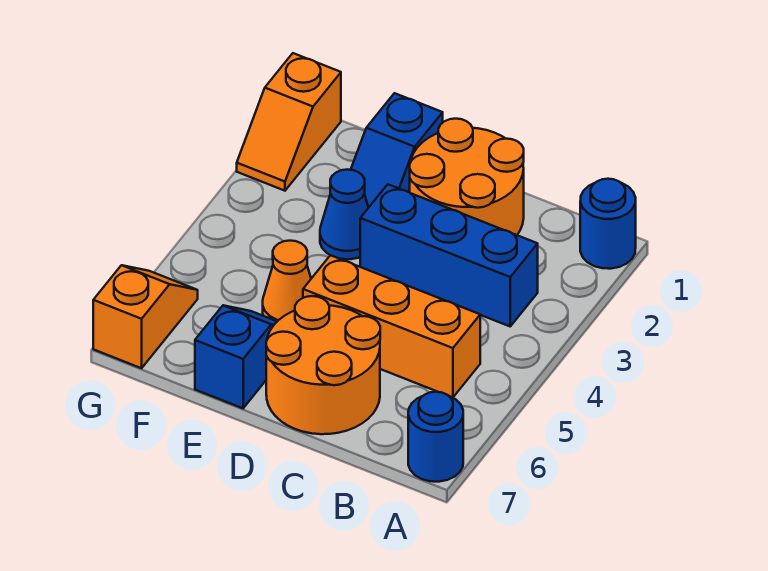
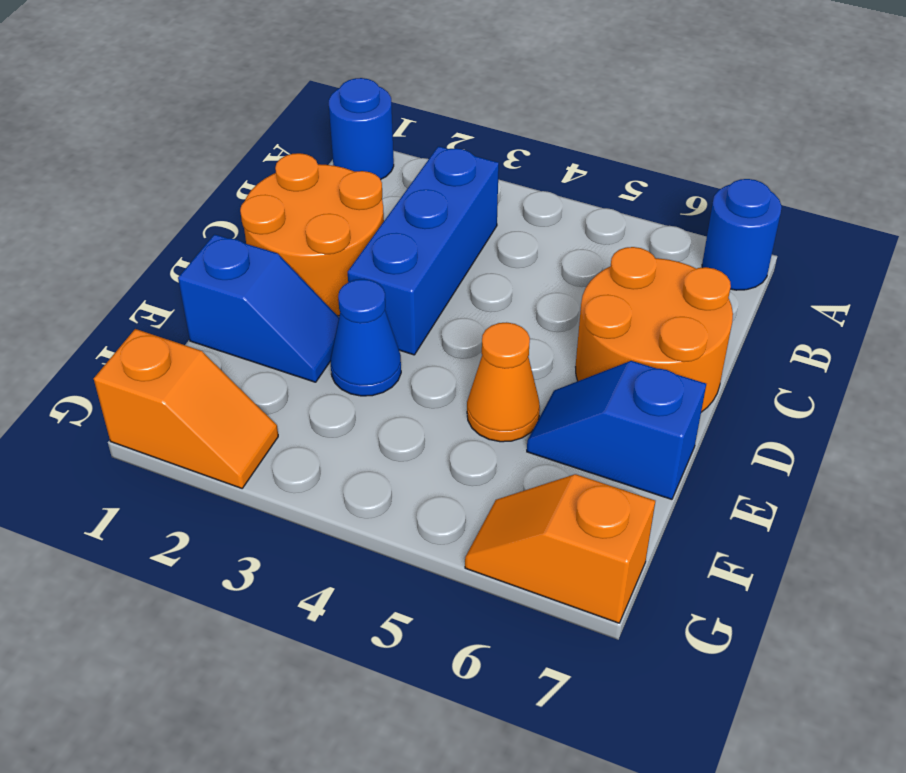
orange brick B5:D5 level 1 -> none

